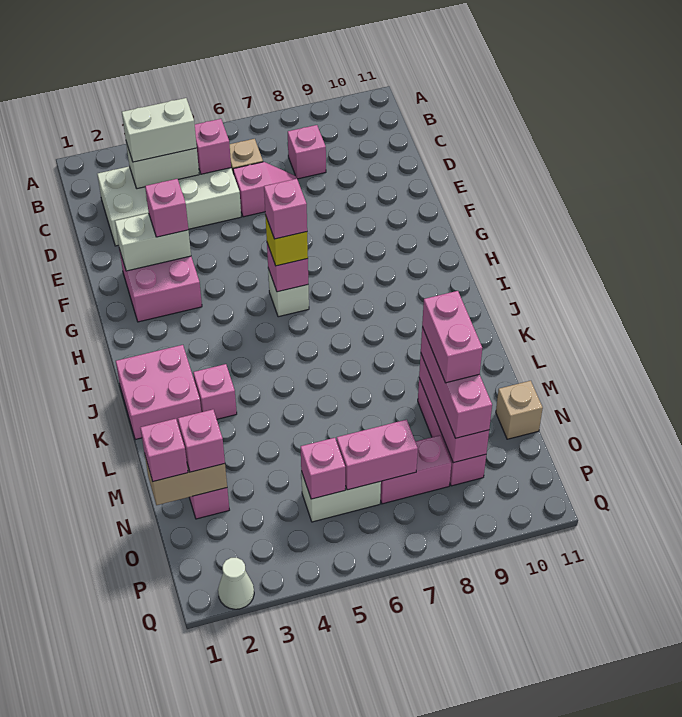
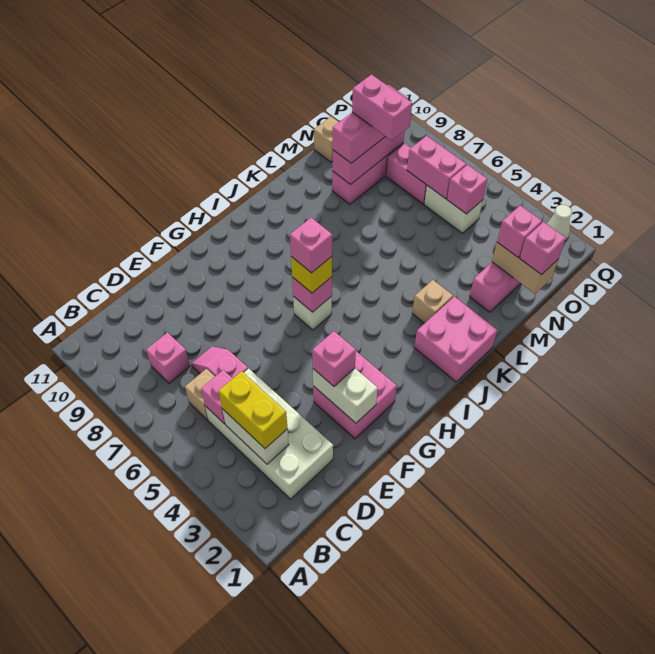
white brick C3:C4 level 3 -> yellow brick C3:C4 level 3
pink brick K3 level 1 -> tan brick K3 level 1
pink brick M9:N9 level 4 -> pink brick N8:N9 level 4

